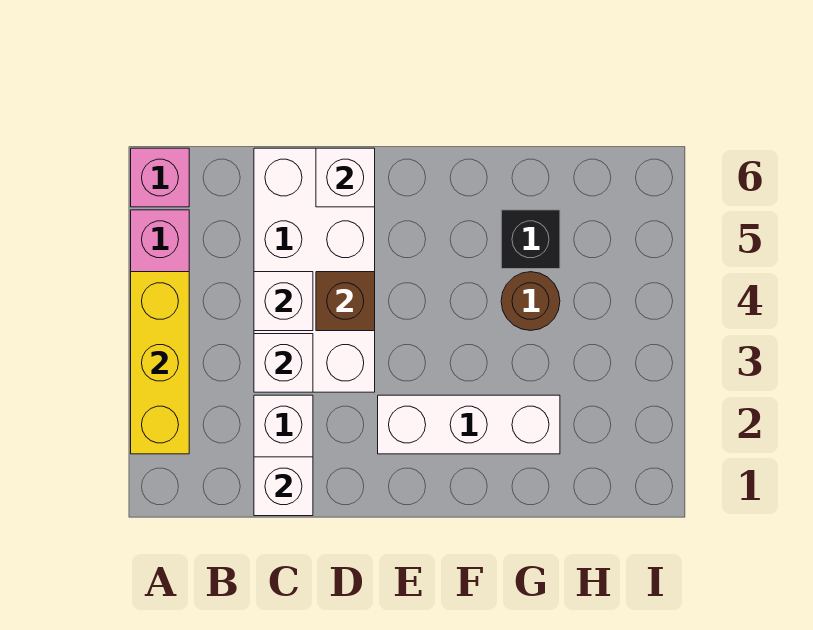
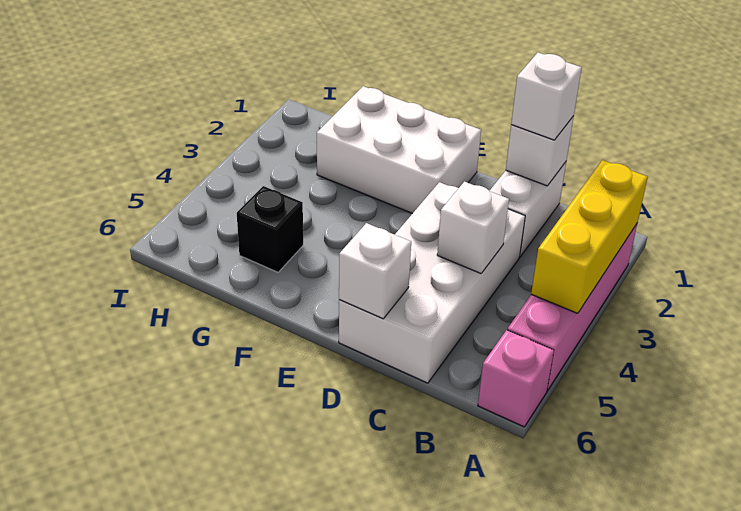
white brick C3 level 2 -> white brick C1 level 3
brown brick D4 level 2 -> none
white brick E2:G2 level 1 -> white brick E1:G2 level 1
brown round brick G4 level 1 -> none

